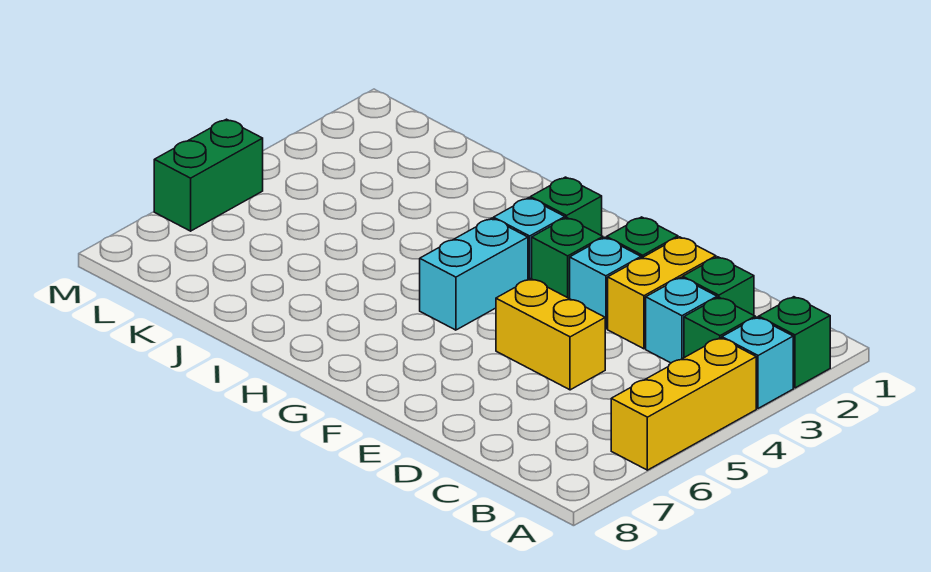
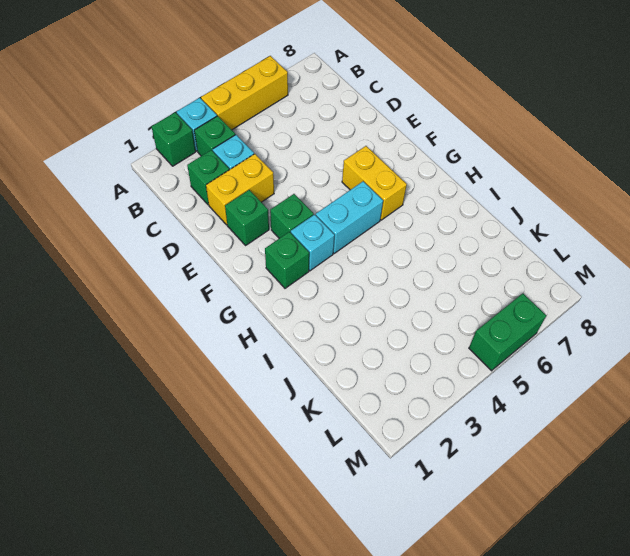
yellow brick D5:E5 level 1 -> yellow brick F6:G6 level 1
cyan brick E3 level 1 -> none

